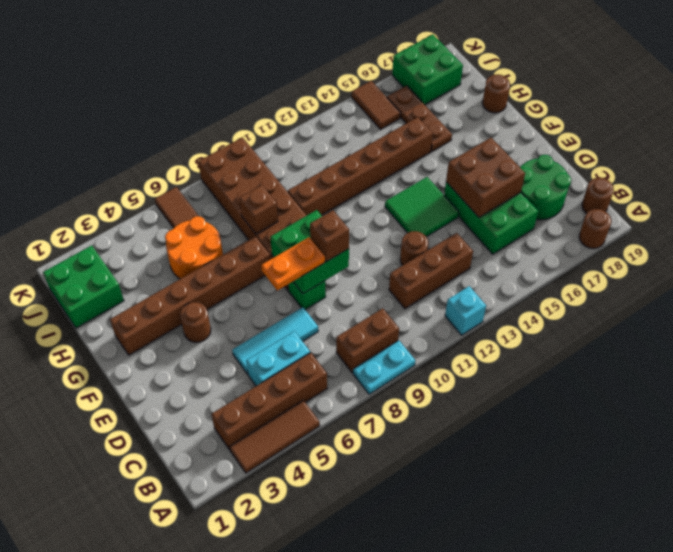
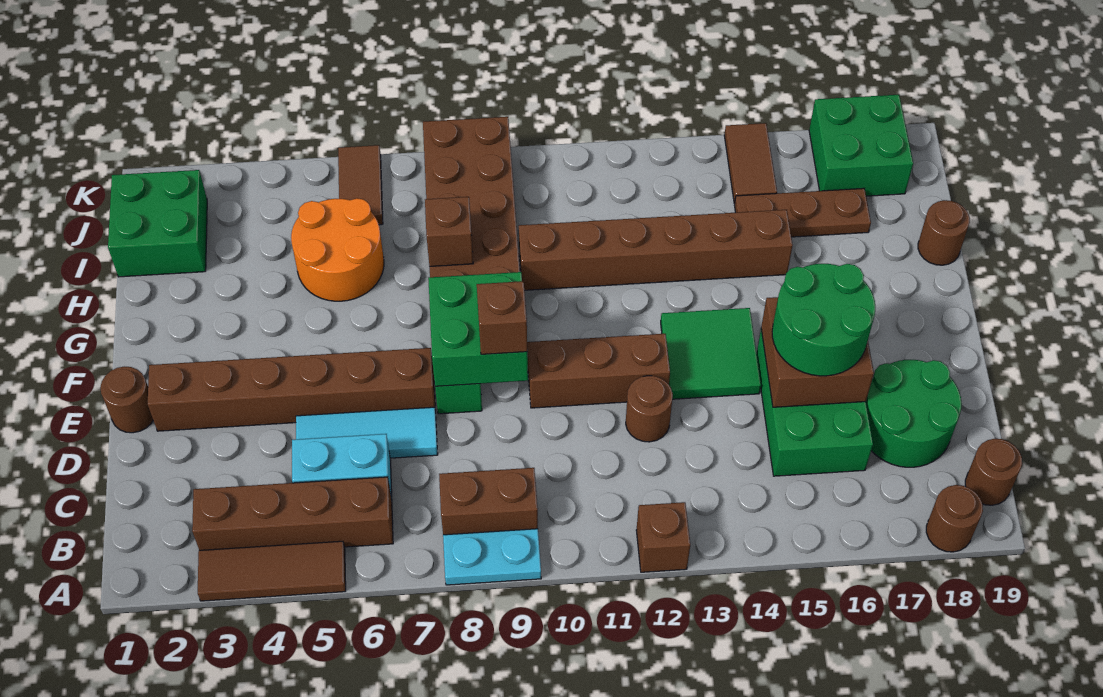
cyan brick A12 level 1 -> brown brick A12 level 1
brown brick C11:C13 level 1 -> brown brick E10:E12 level 1
none -> green round brick D15:E16 level 3
orange plate E7:E8 level 3 -> none
brown round brick F4 level 1 -> brown round brick E1 level 1
brown brick G2:G7 level 1 -> brown brick E2:E7 level 1
brown plate H16:J16 level 1 -> brown plate I15:I17 level 1

